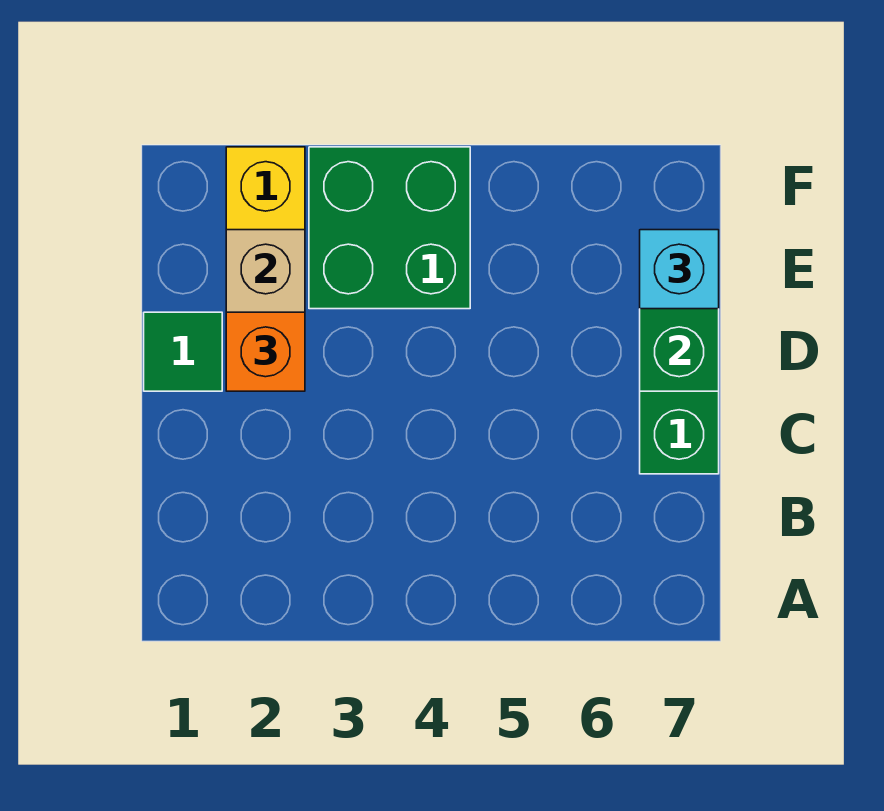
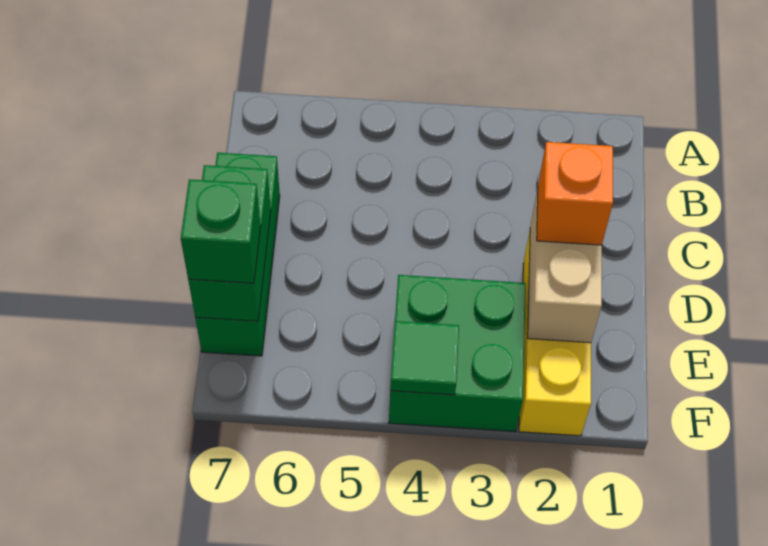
green tile D1 level 1 -> green tile F4 level 2
cyan brick E7 level 3 -> green brick E7 level 3

